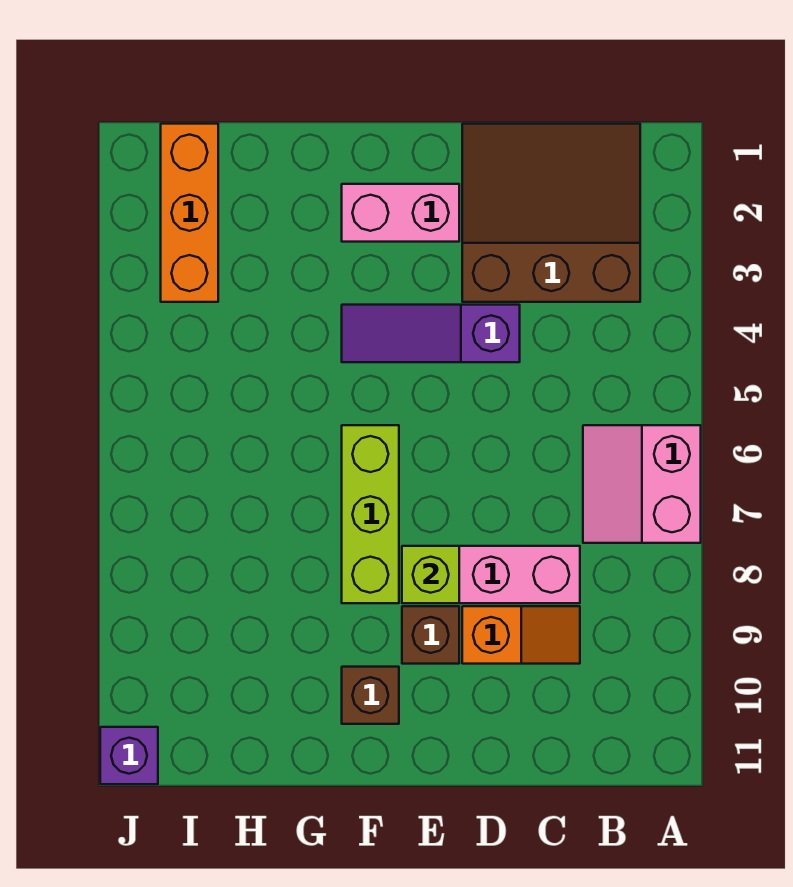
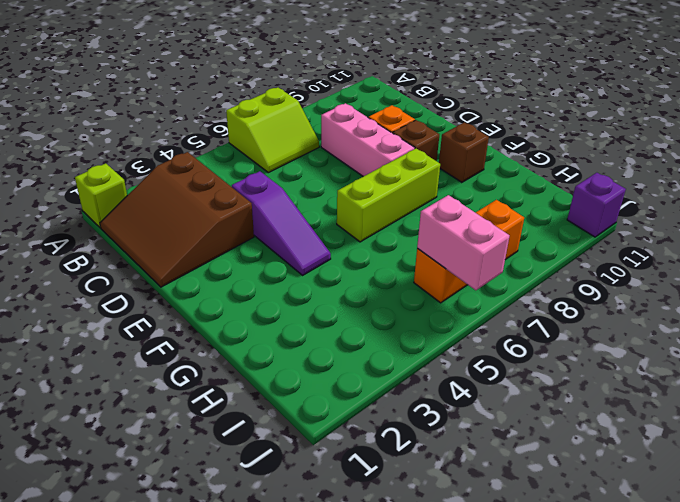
pink slope A6:B7 level 1 top A -> lime slope A6:B7 level 1 top A
pink brick E2:F2 level 1 -> pink brick I6:J6 level 2
lime brick E8 level 2 -> lime brick A1 level 1
orange brick I1:I3 level 1 -> orange brick I6:I8 level 1

